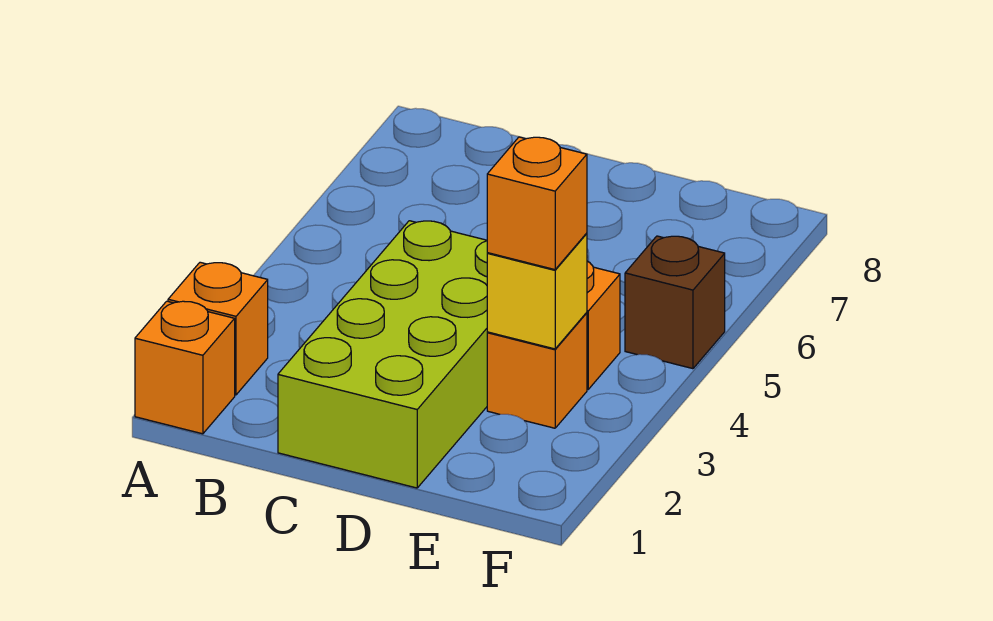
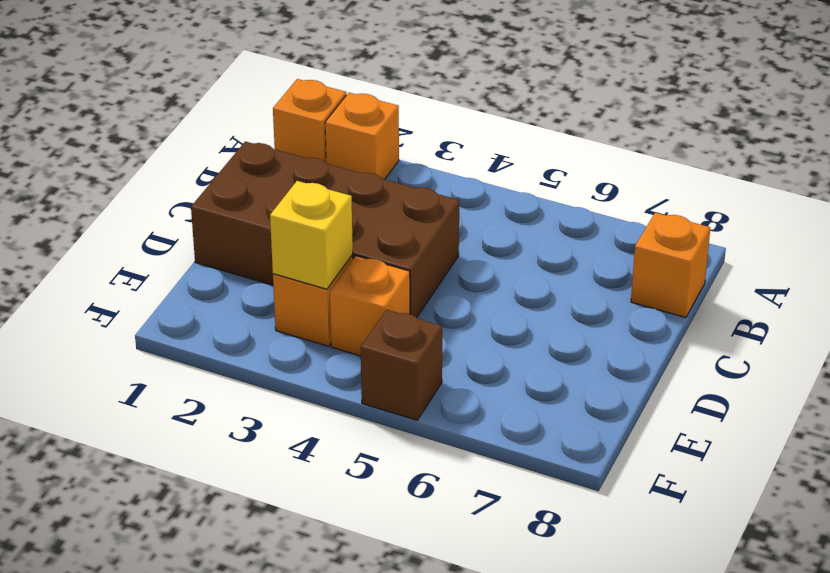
lime brick C1:D4 level 1 -> brown brick C1:D4 level 1
orange brick E3 level 3 -> orange brick B8 level 1

